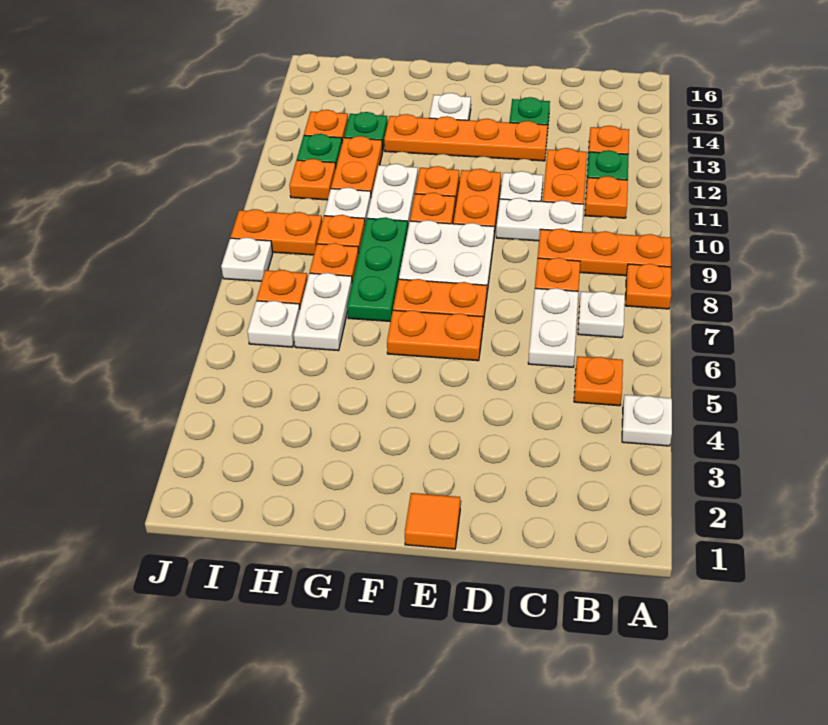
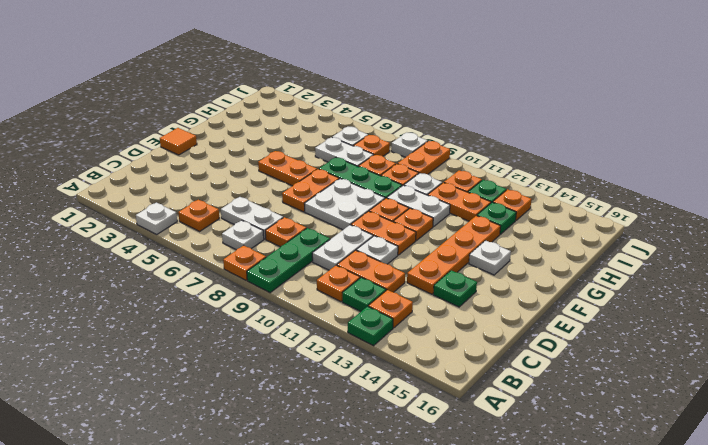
orange plate A9:C9 level 1 -> green plate A9:C9 level 1
none -> green plate A13 level 1
orange plate E6:F6 level 1 -> orange plate F5:F6 level 1

